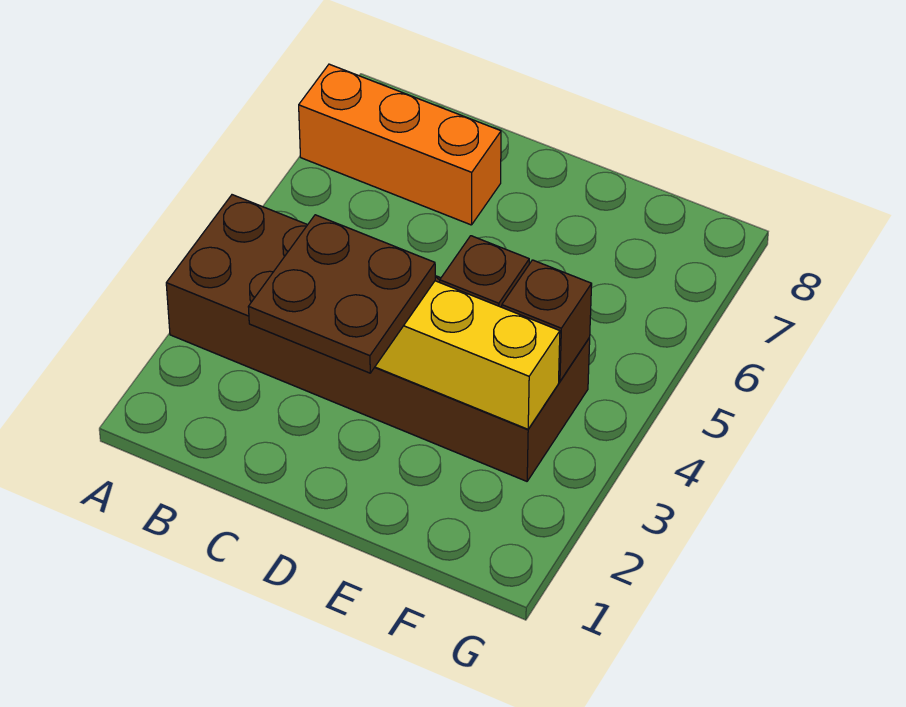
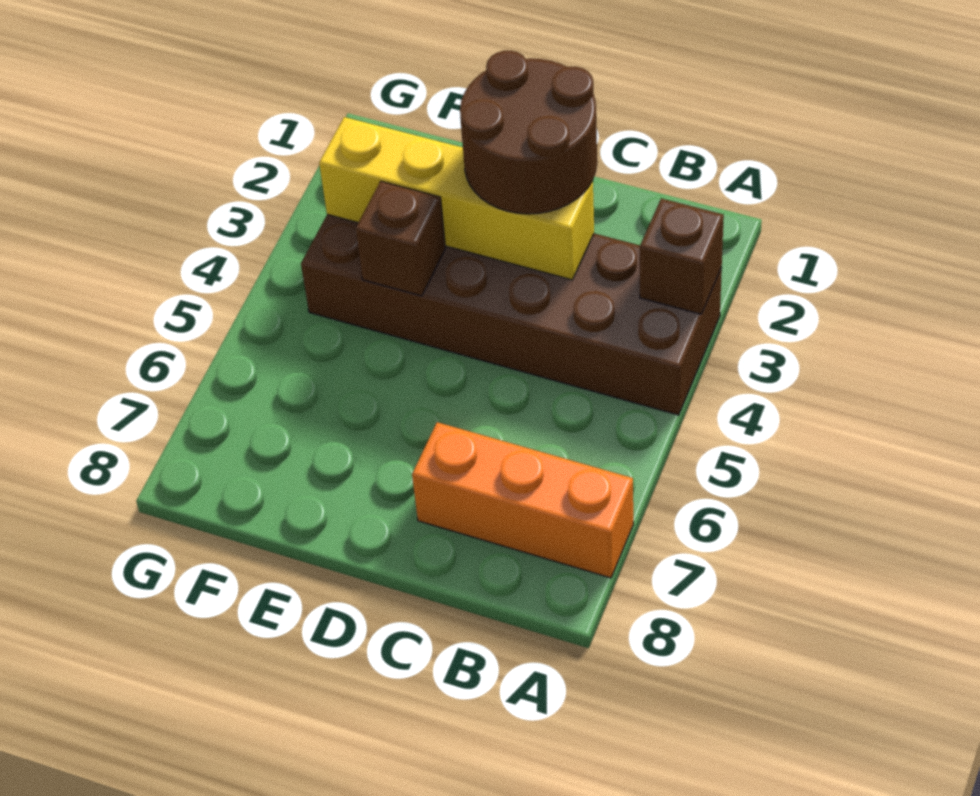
brown plate C2:D3 level 3 -> brown round brick C2:D3 level 3
brown brick F4 level 2 -> brown brick A3 level 2

